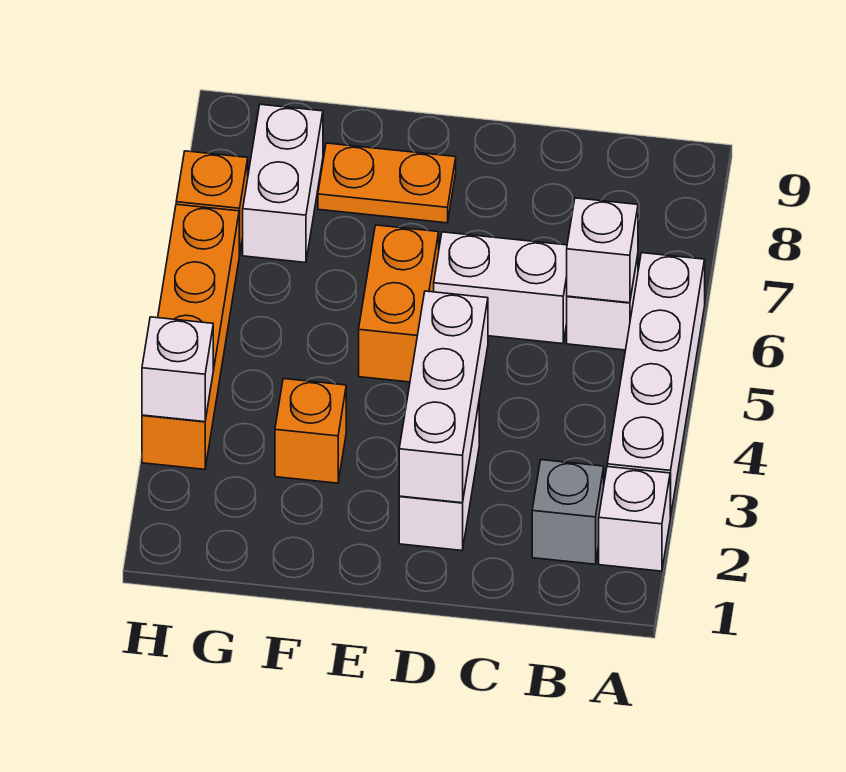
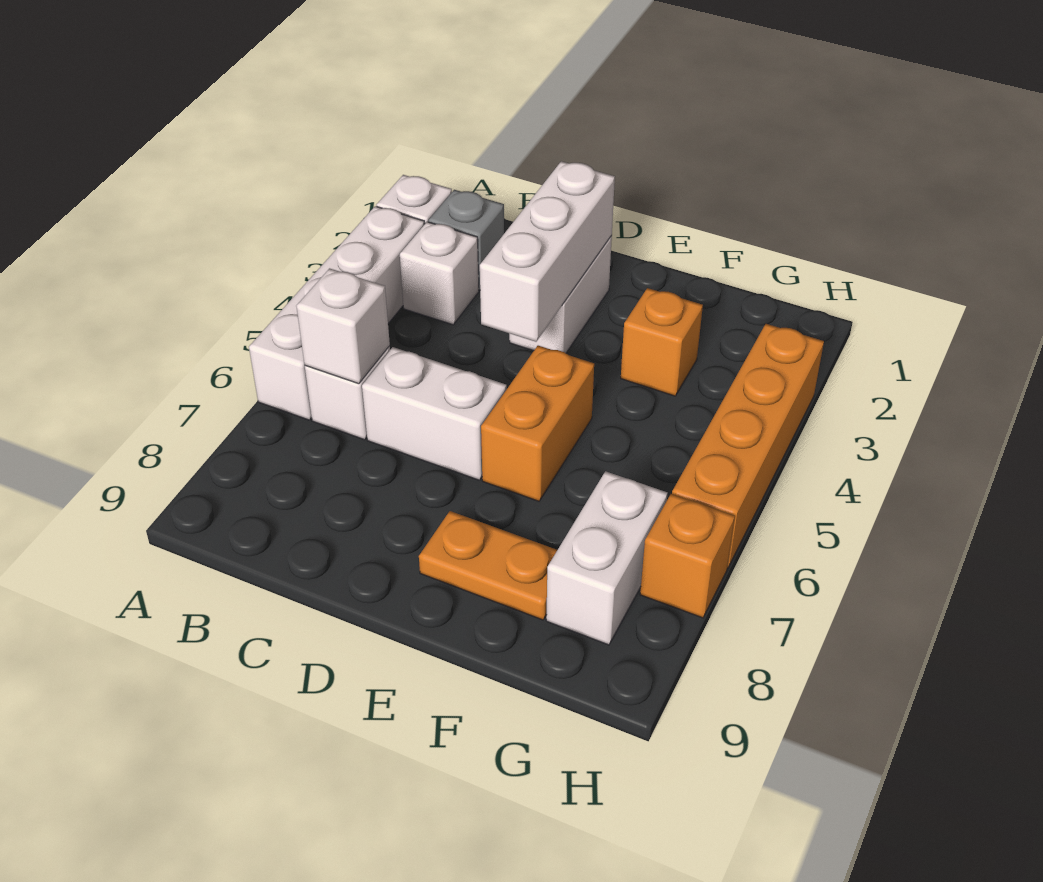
white brick H3 level 2 -> white brick B3 level 1

